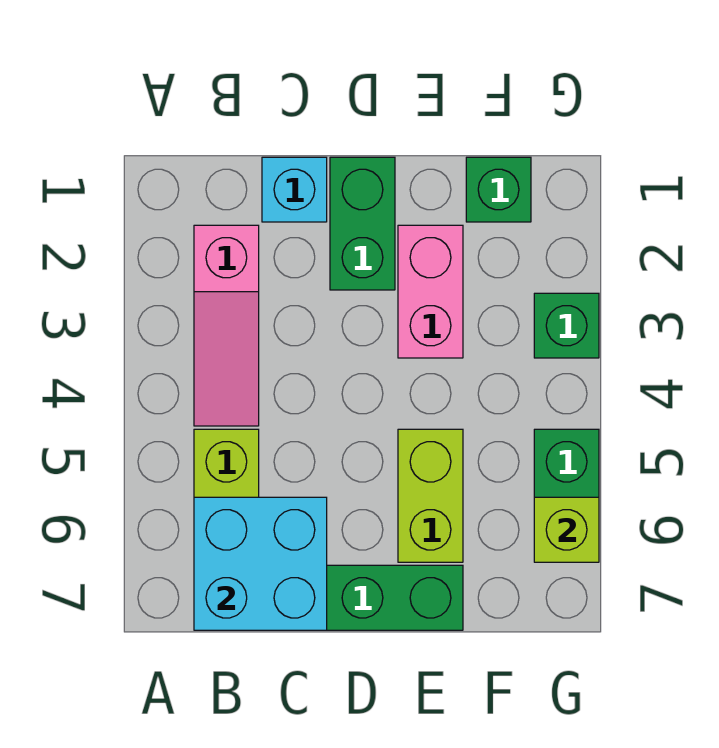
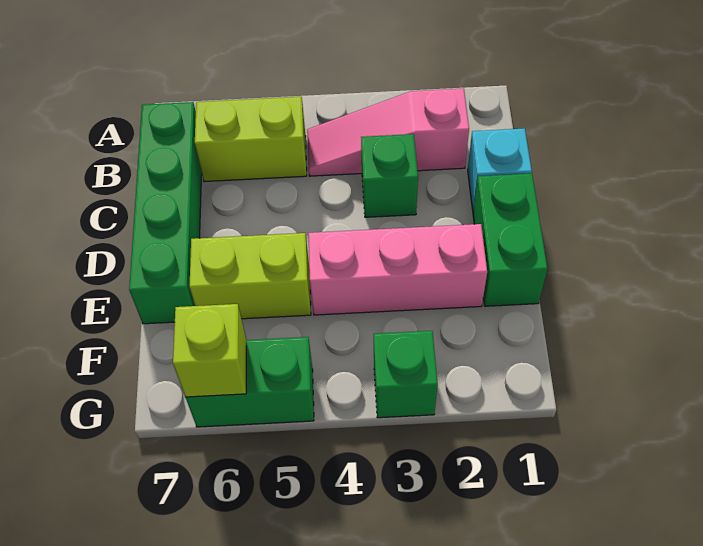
cyan brick B6:C7 level 2 -> none
green brick D1:D2 level 1 -> green brick D1:E1 level 1
pink brick E2:E3 level 1 -> pink brick E2:E4 level 1
green brick F1 level 1 -> green brick C3 level 1

